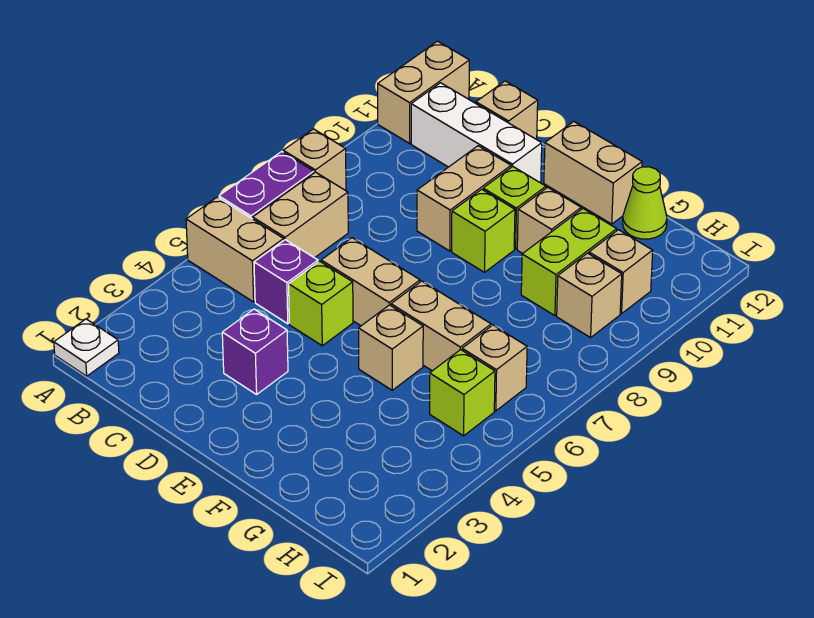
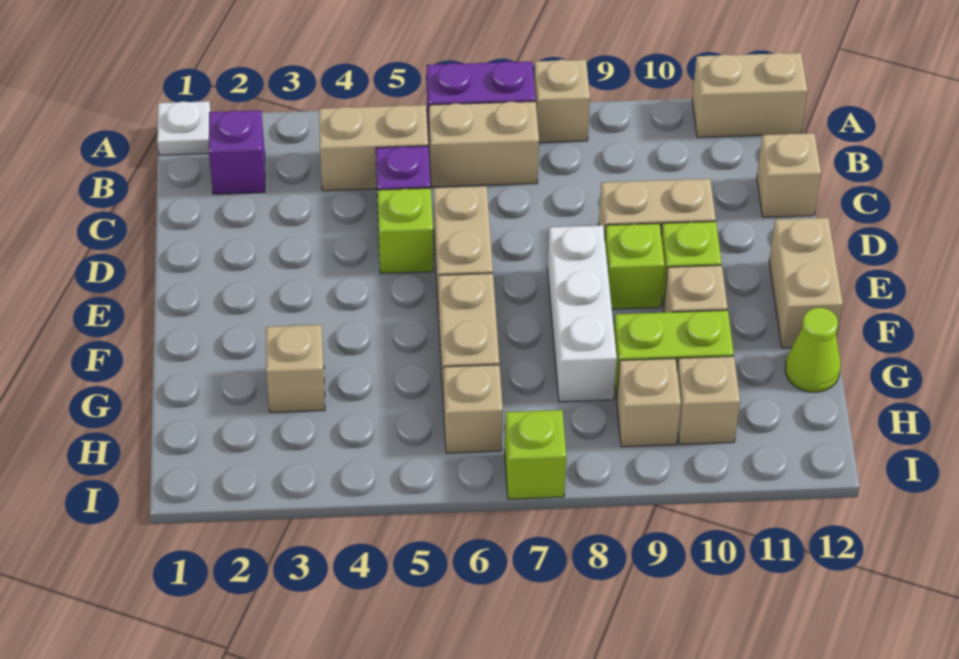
tan brick A5:B5 level 1 -> tan brick B4:B5 level 1
white brick B11:D11 level 1 -> white brick E8:G8 level 1
purple brick D3 level 1 -> purple brick B2 level 1
tan brick F5 level 1 -> tan brick G3 level 1
lime brick H5 level 1 -> lime brick I7 level 1

